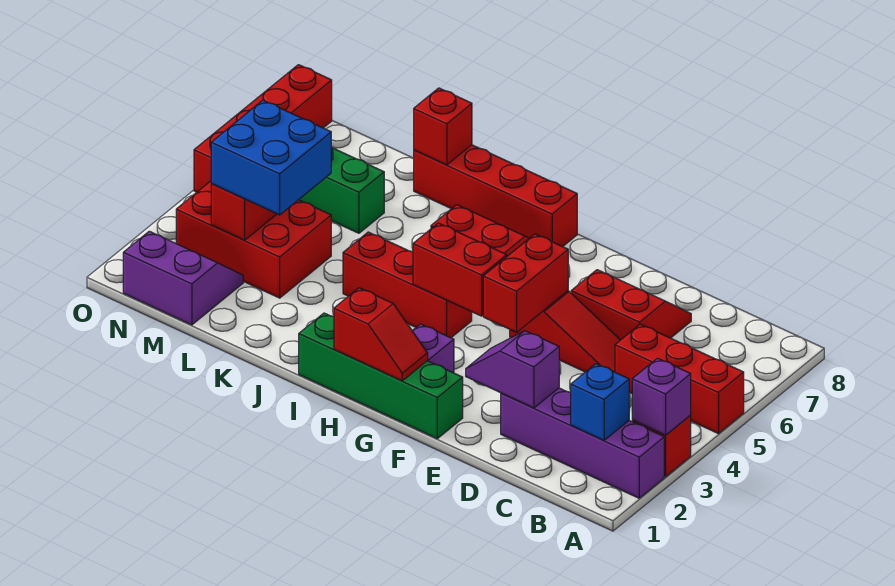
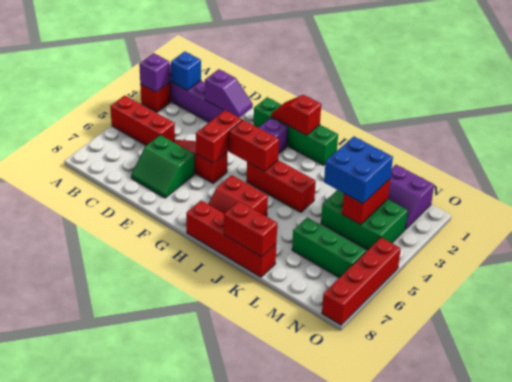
red slope D6:E7 level 1 top 6 -> green slope D6:E7 level 1 top 6
red brick K8 level 2 -> red brick J8:K8 level 2
red brick L3:N4 level 1 -> green brick L3:N4 level 1

